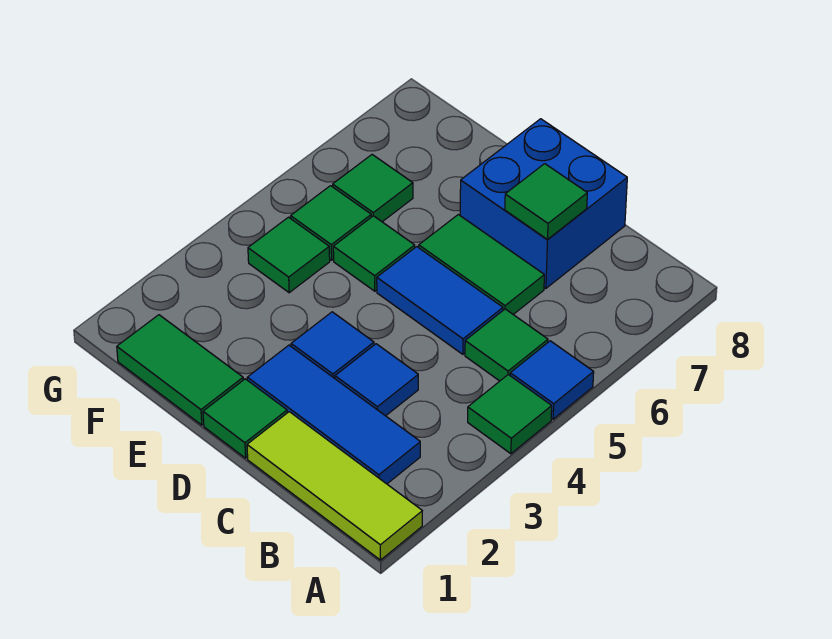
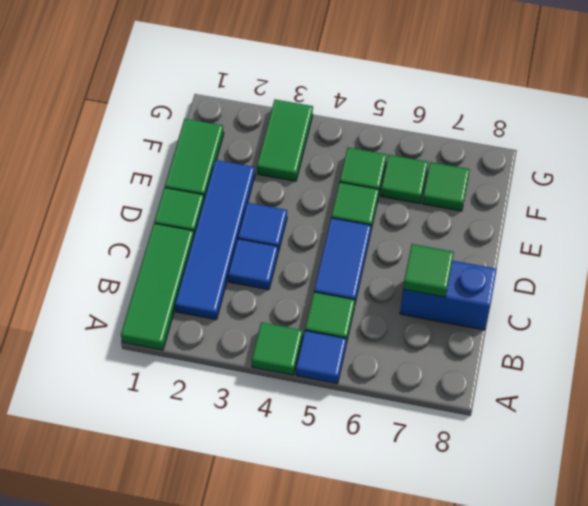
lime tile A1:C1 level 1 -> green tile A1:C1 level 1
blue tile B2:D2 level 1 -> blue tile B2:E2 level 1
green tile C6:D6 level 1 -> green tile F3:G3 level 1
blue brick C7:D8 level 1 -> blue brick C7:C8 level 1
green tile F4 level 1 -> green tile F7 level 1

